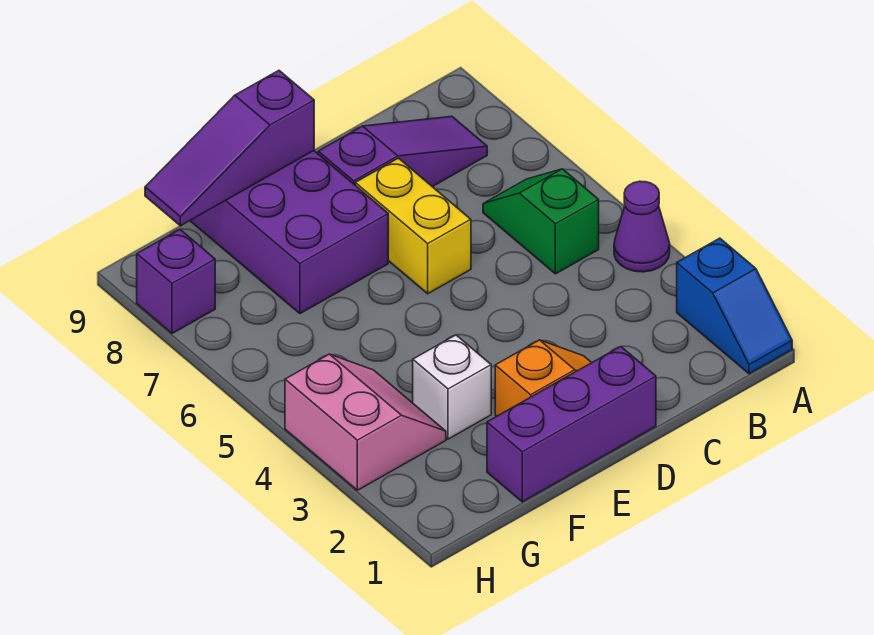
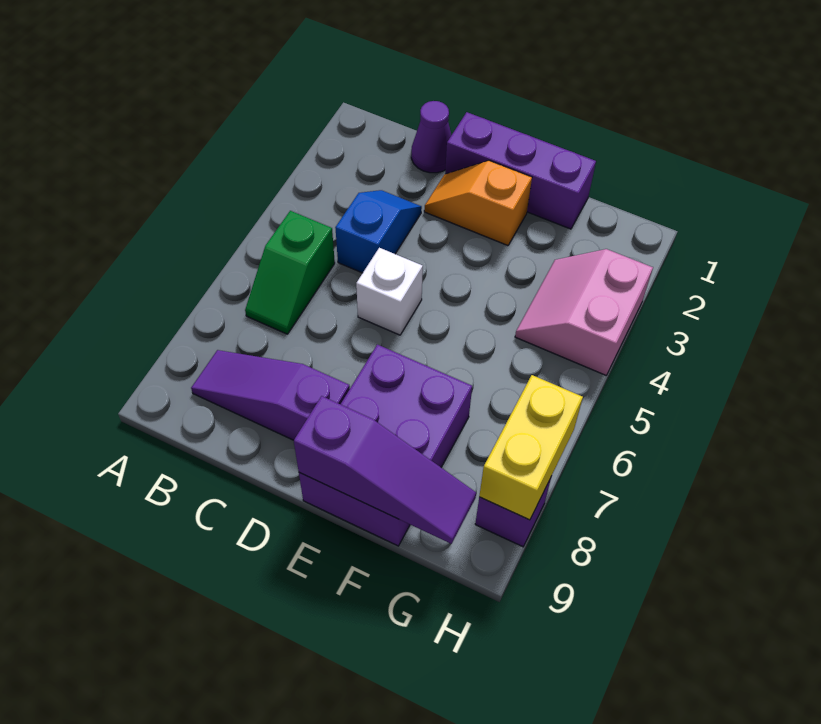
blue slope A1:A2 level 1 top 2 -> blue slope C3:C4 level 1 top 4
purple cone A4 level 1 -> purple cone C1 level 1
yellow brick D6:D7 level 1 -> yellow brick H7:H8 level 2
white brick F3 level 1 -> white brick D5 level 1

